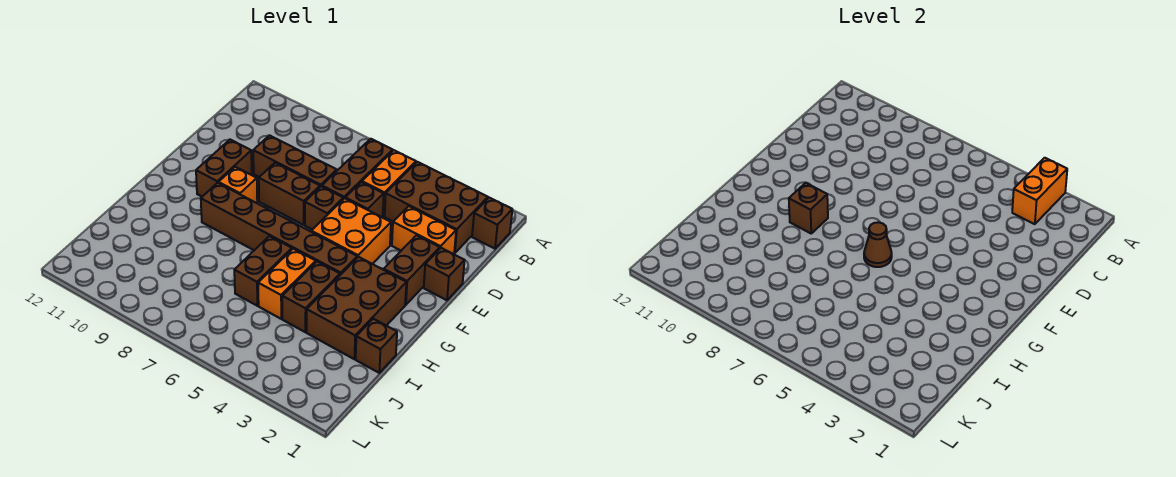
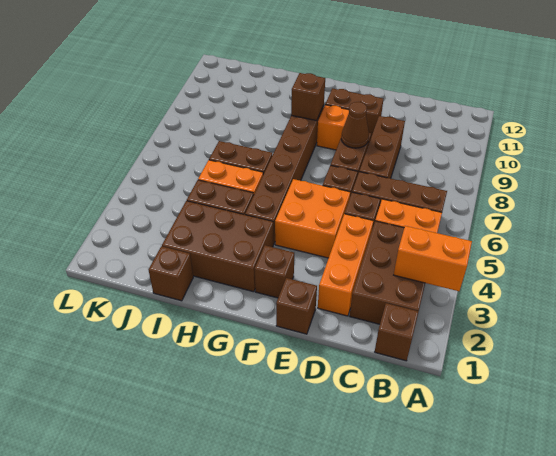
orange brick D2:D3 level 1 -> orange brick D2:D4 level 1
brown brick E2:F2 level 1 -> brown brick F2 level 1
brown cone G6 level 2 -> brown cone E8 level 2

